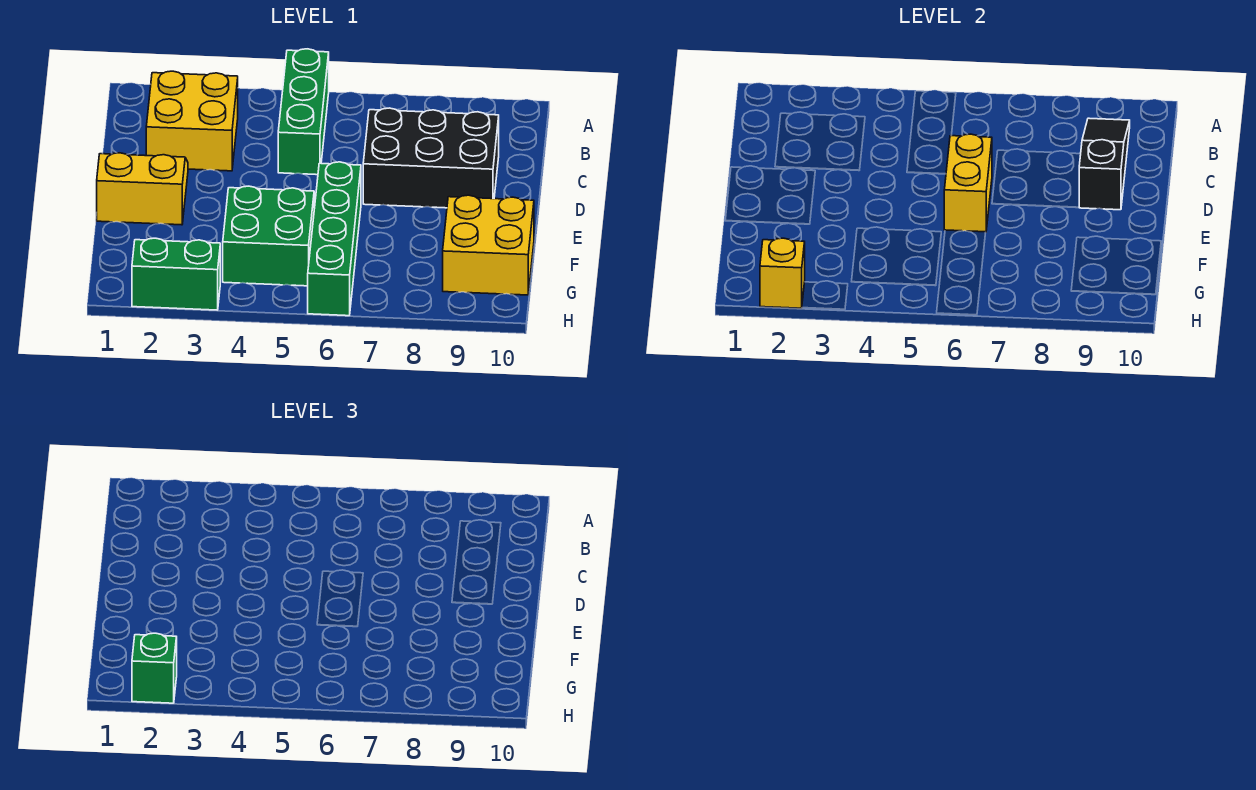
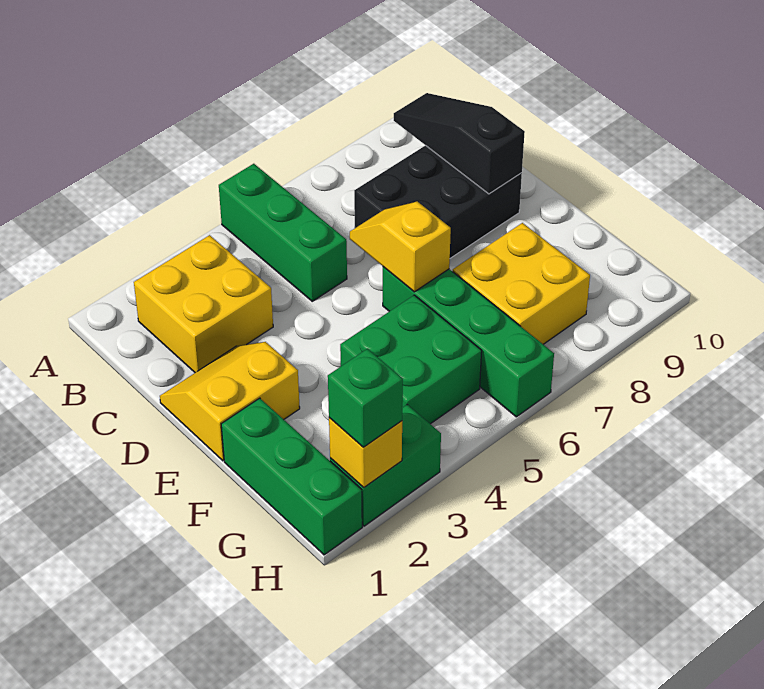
yellow brick D6:E6 level 2 -> yellow slope D6:E6 level 2 top E
none -> green brick F1:H1 level 1
yellow brick F9:G10 level 1 -> yellow brick F7:G8 level 1

